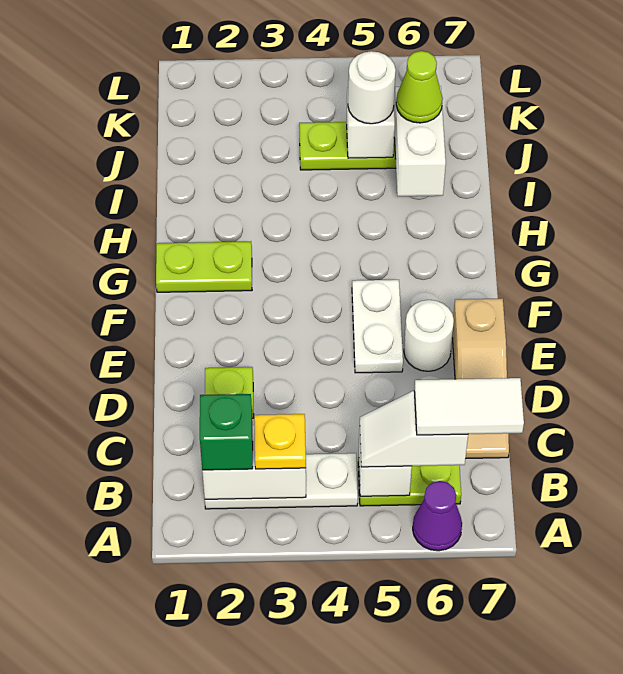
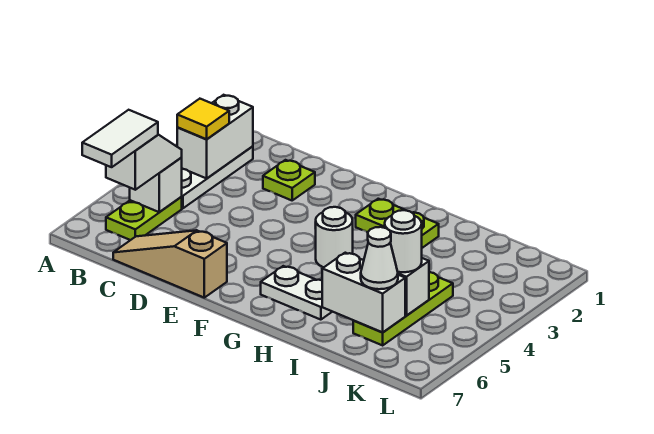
purple cone A6 level 1 -> none
green brick B2 level 3 -> none
yellow plate B3 level 3 -> yellow tile B3 level 3
white plate E5:F5 level 1 -> white plate G6:H6 level 1
white round brick E6 level 1 -> white round brick G4 level 1
lime plate G1:G2 level 1 -> lime plate G2:H2 level 1
lime cone J6 level 3 -> white cone J6 level 3

